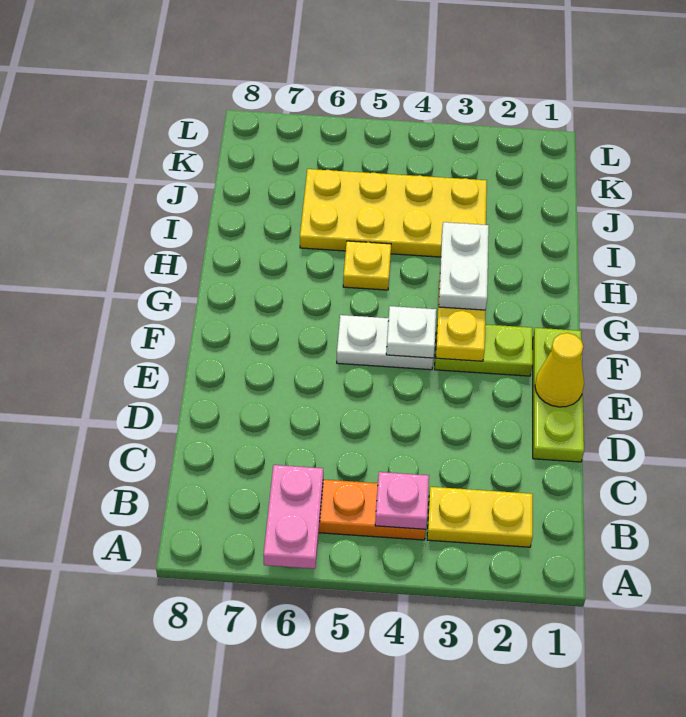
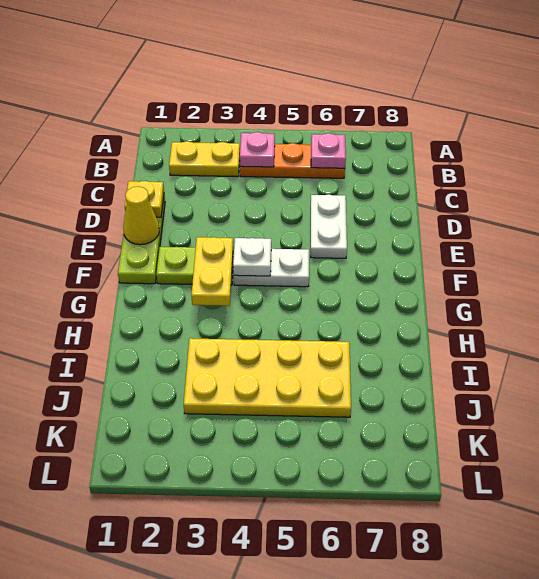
pink plate A6:B6 level 2 -> pink plate B6 level 2
white plate G3:H3 level 3 -> white plate D6:E6 level 1
yellow plate H5 level 1 -> yellow plate D1 level 2

